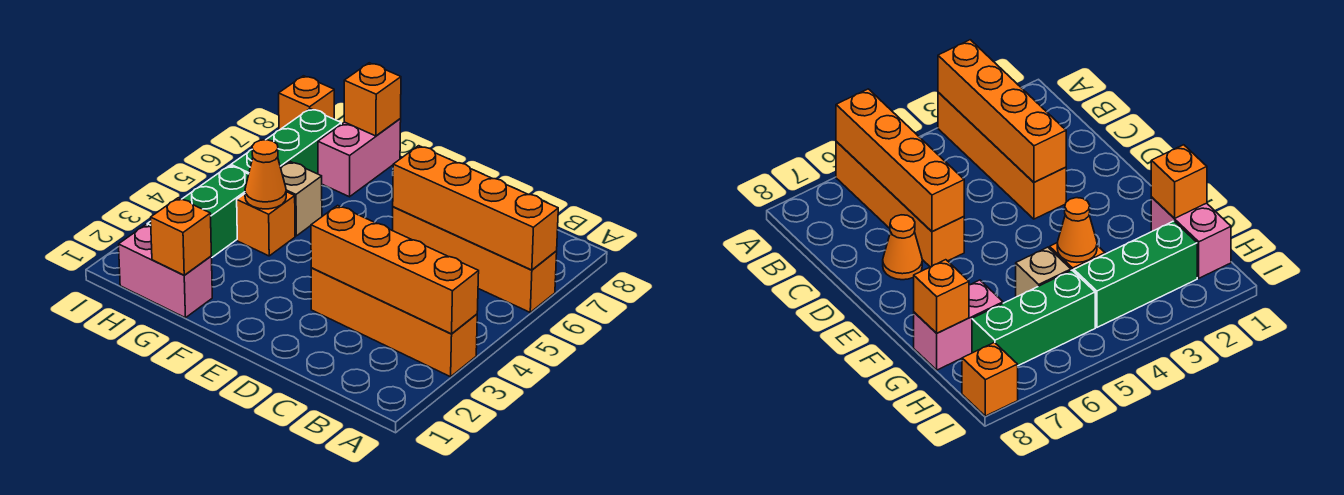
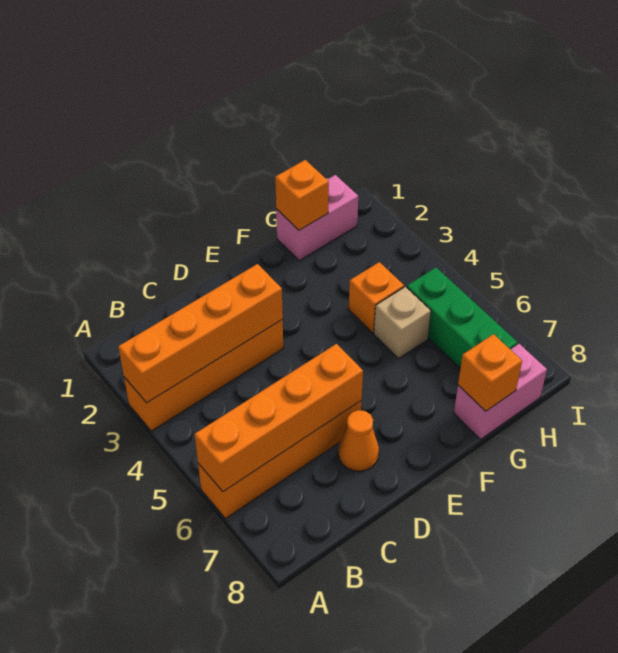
orange cone G4 level 2 -> none
pink brick G7:G8 level 1 -> pink brick G8:H8 level 1
green brick H2:H4 level 1 -> none
orange brick I8 level 1 -> none

